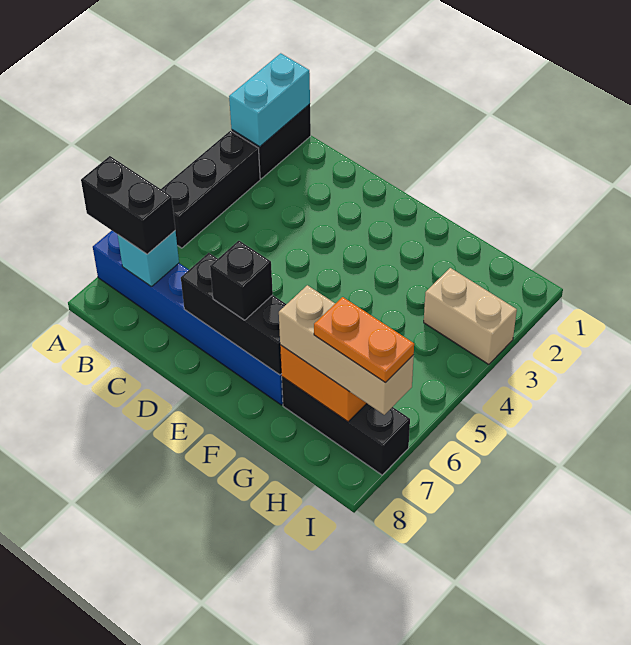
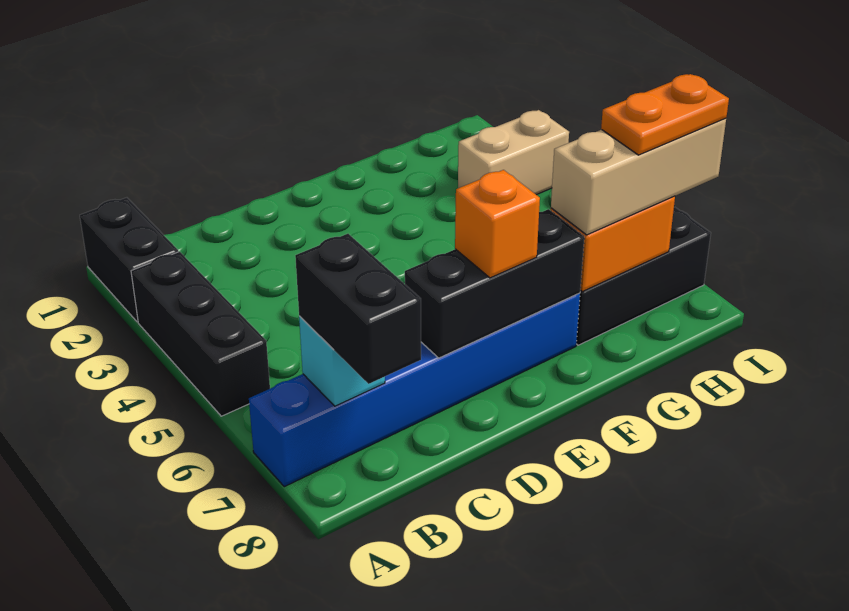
cyan brick A1:A2 level 2 -> none
black brick A7:B7 level 3 -> black brick B7:B8 level 3
black brick E7 level 3 -> orange brick E7 level 3

